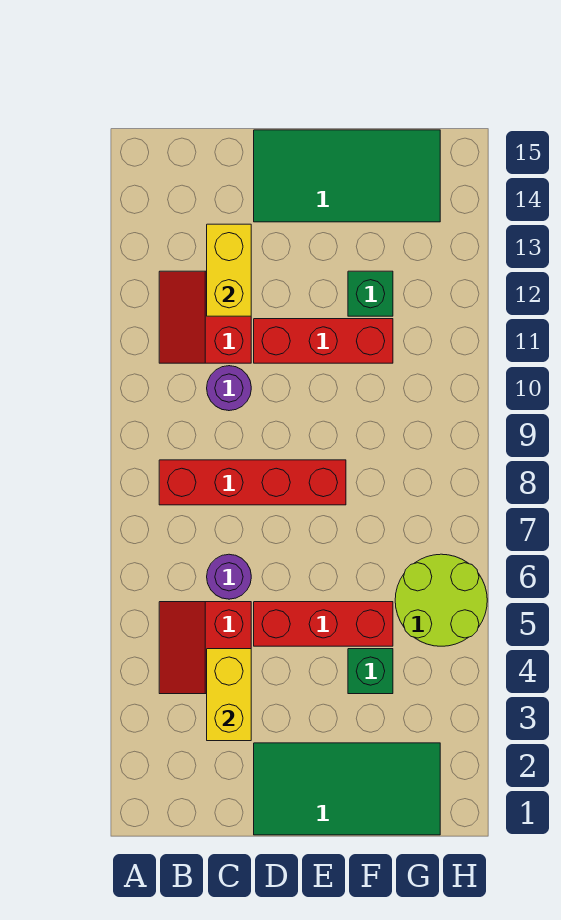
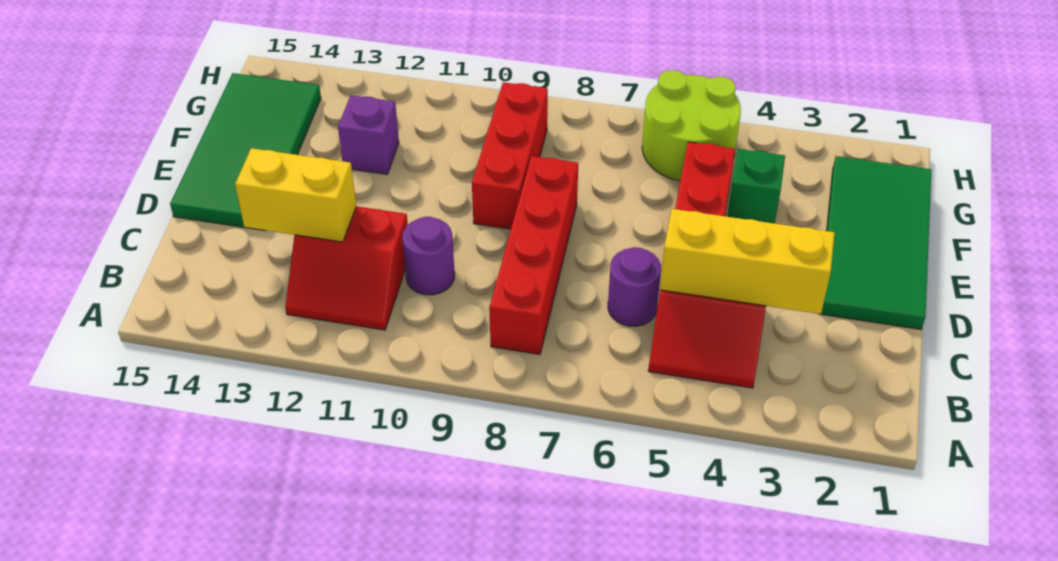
yellow brick C3:C4 level 2 -> yellow brick C3:C5 level 2
red brick D11:F11 level 1 -> red brick E9:G9 level 1
green brick F12 level 1 -> purple brick F12 level 1

